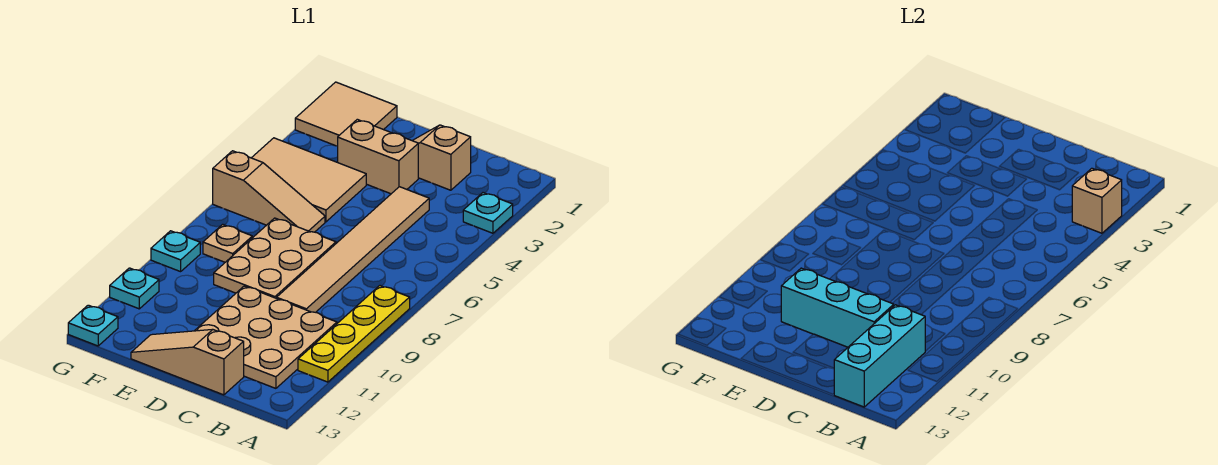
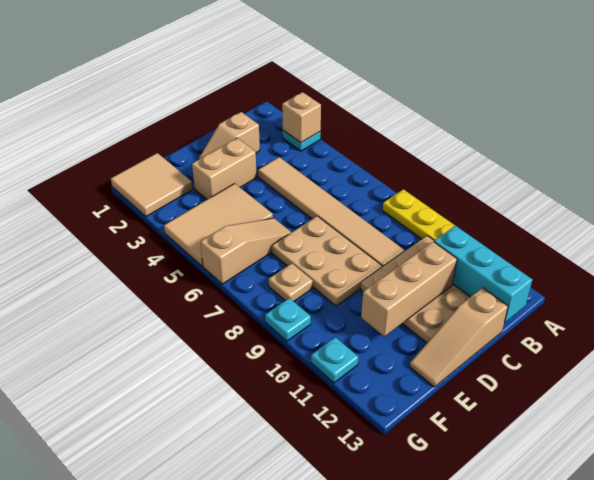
cyan brick C11:E11 level 2 -> tan brick C11:E11 level 2
cyan plate G13 level 1 -> none

